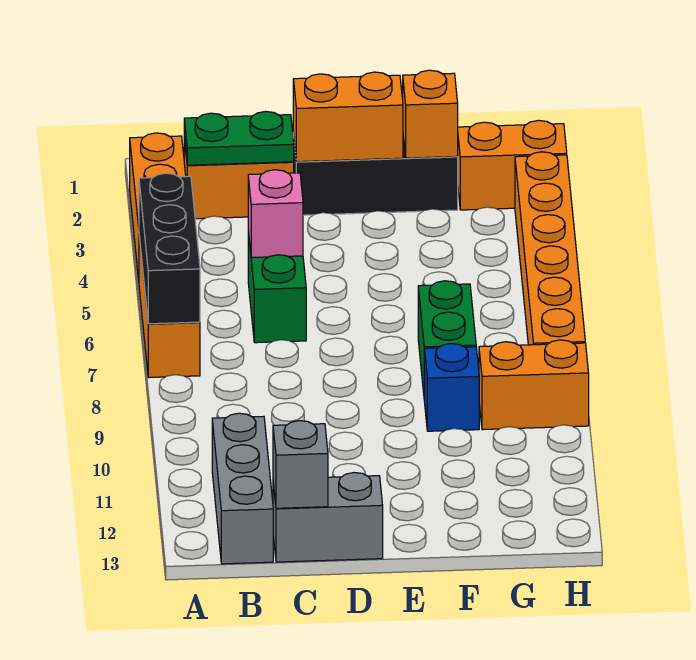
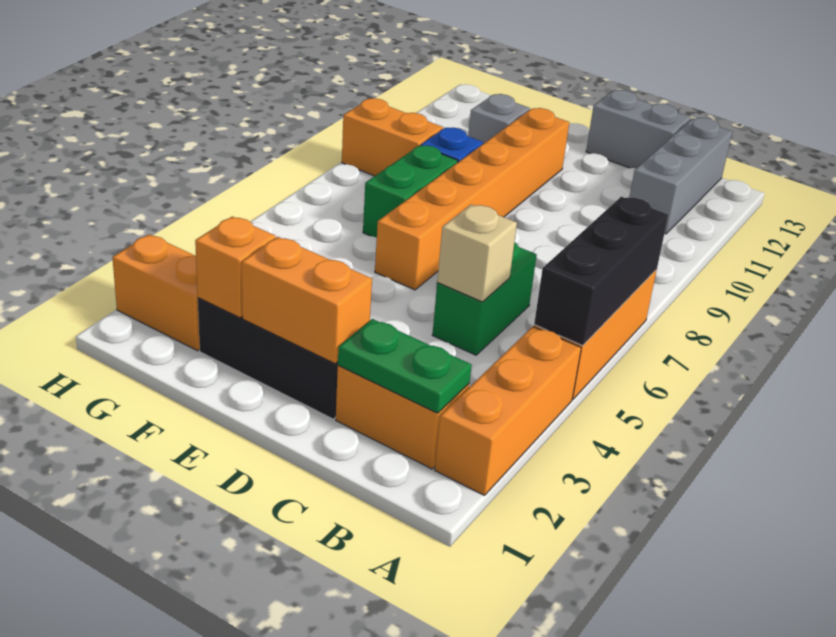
pink brick C5 level 2 -> tan brick C5 level 2
grey brick C13 level 2 -> grey brick F11 level 1
orange brick H3:H8 level 1 -> orange brick E6:E11 level 1

